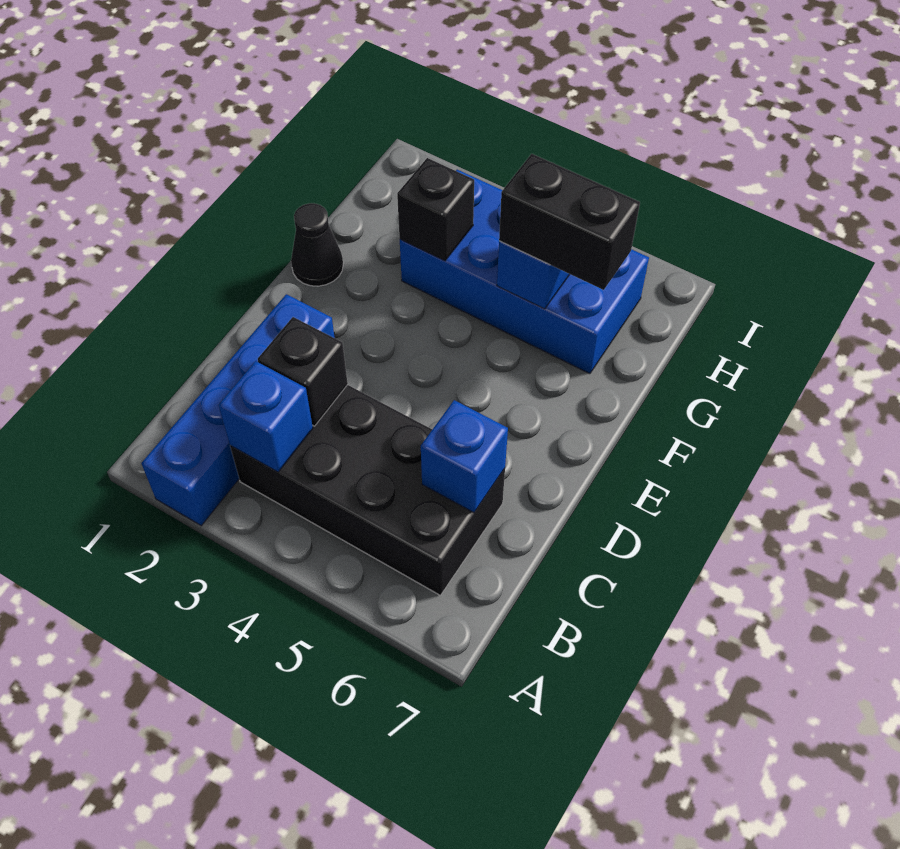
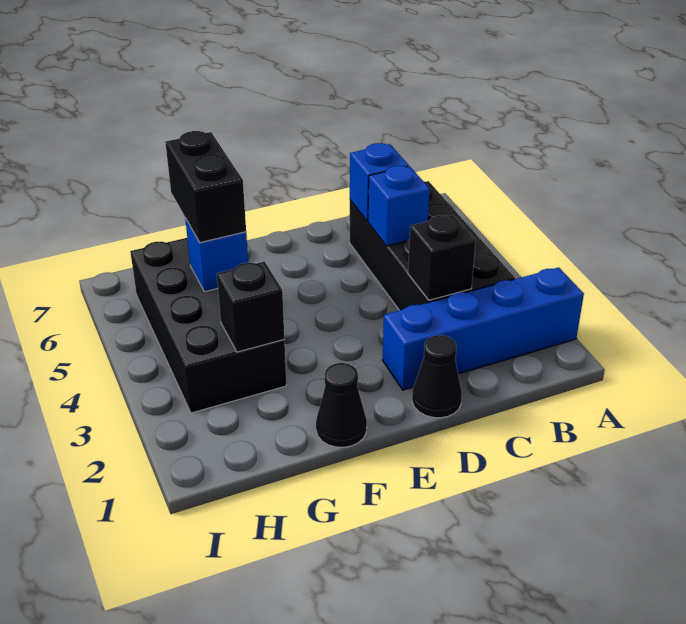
blue brick B3 level 2 -> blue brick C5 level 2
none -> black cone D1 level 1
blue brick G3:H6 level 1 -> black brick G3:H6 level 1

